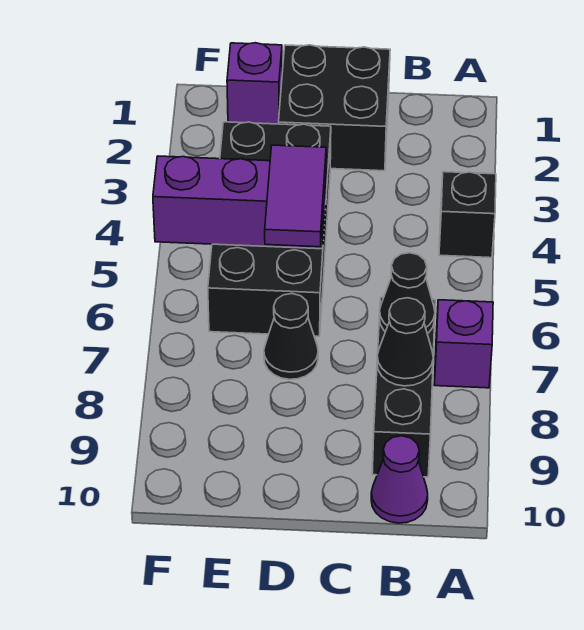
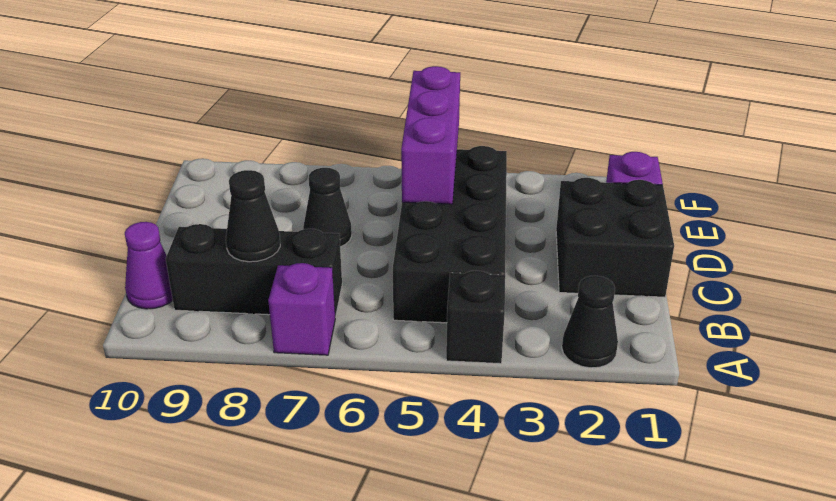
black cone B7 level 2 -> black cone A2 level 1
black brick D3:E6 level 1 -> black brick B4:E5 level 1
purple tile D5:D6 level 3 -> none

